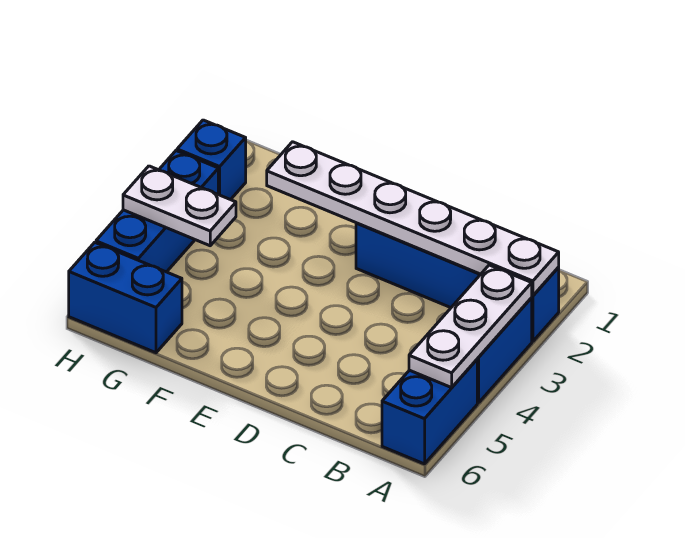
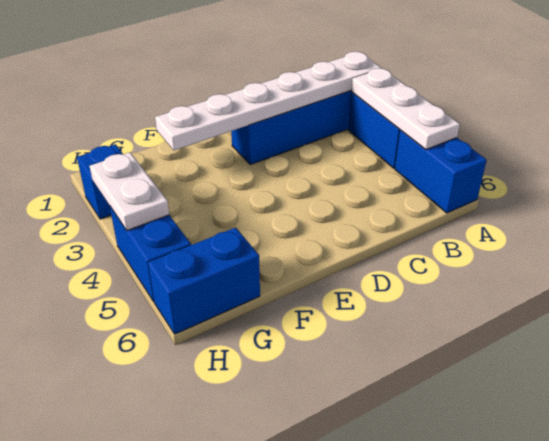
white plate G4:H4 level 2 -> white plate H3:H4 level 2
blue brick H3:H5 level 1 -> blue brick H4:H5 level 1

